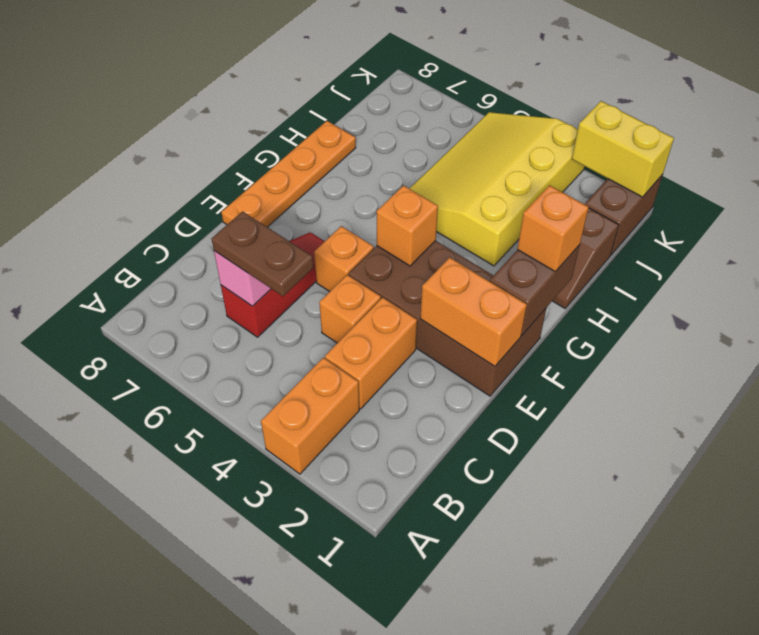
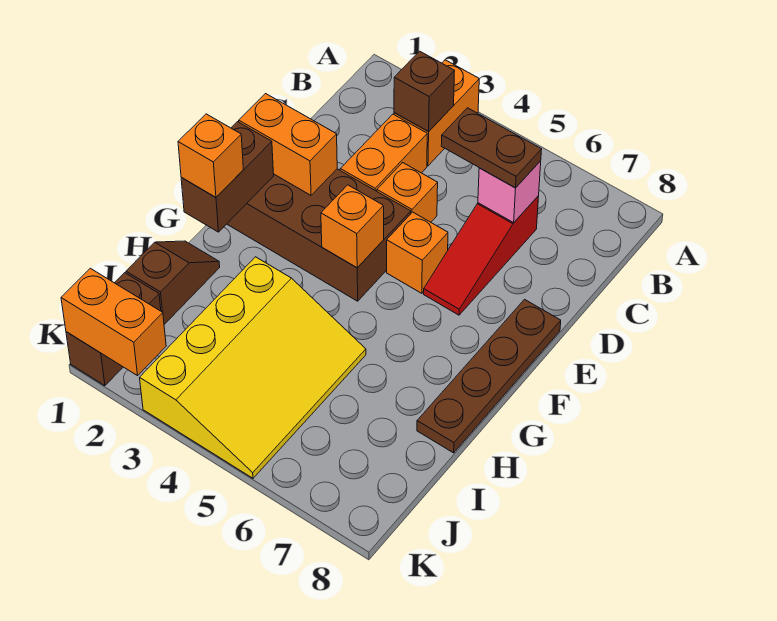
none -> brown brick B3 level 2
orange plate E8:H8 level 1 -> brown plate E8:H8 level 1
yellow brick K1:K2 level 2 -> orange brick K1:K2 level 2

